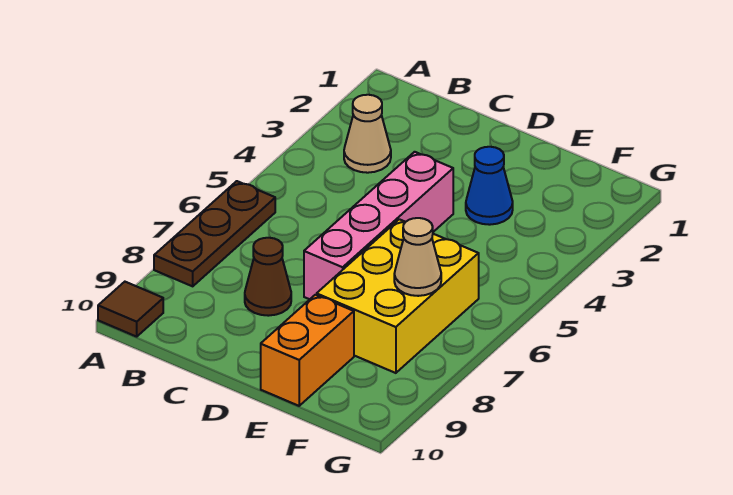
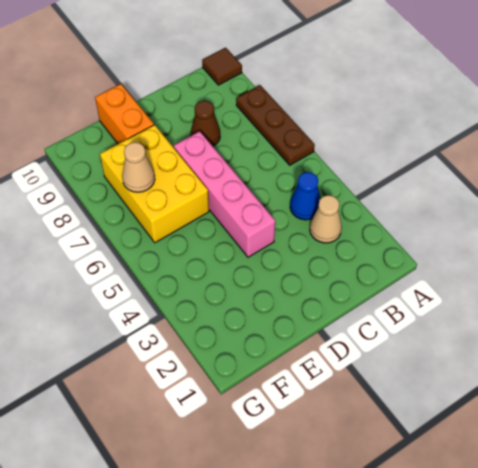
blue cone E3 level 1 -> blue cone B4 level 1

